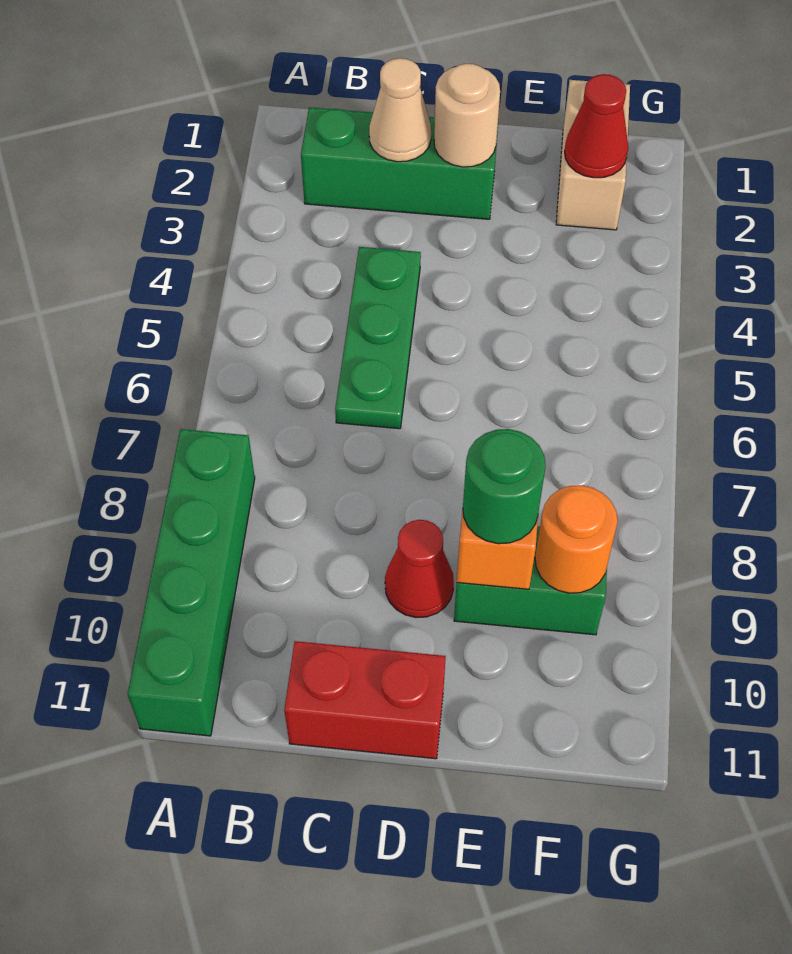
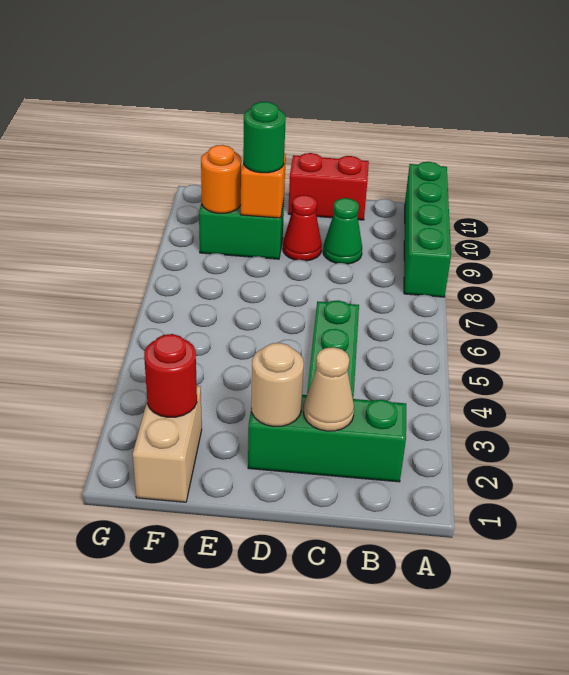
none -> green cone C9 level 1
red cone F2 level 2 -> red round brick F2 level 2

